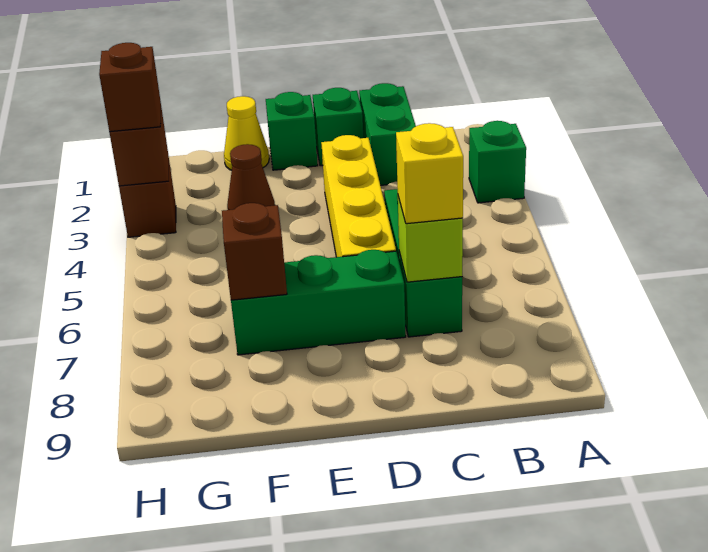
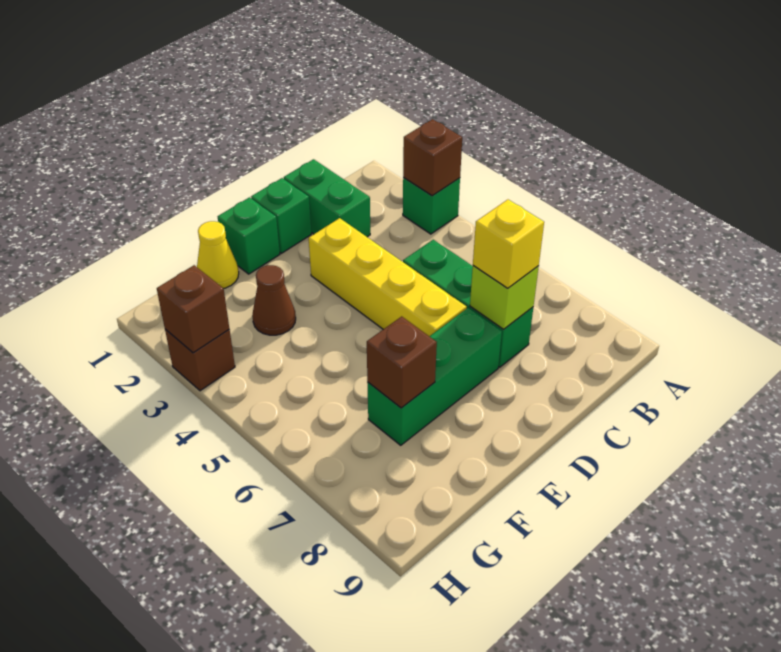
brown brick H3 level 3 -> brown brick A3 level 2

